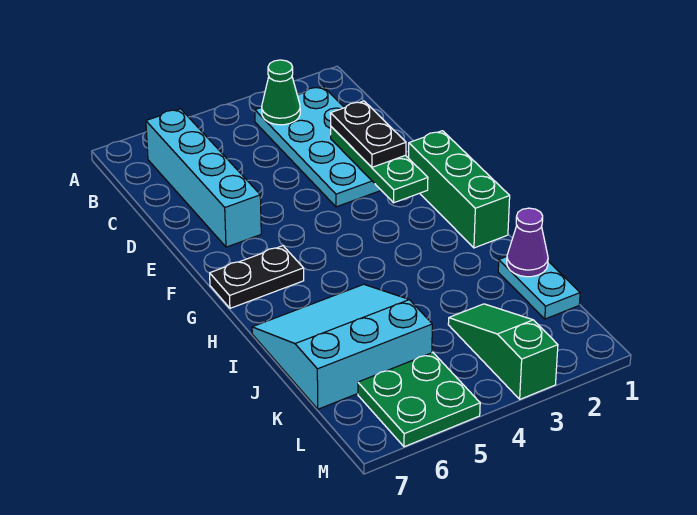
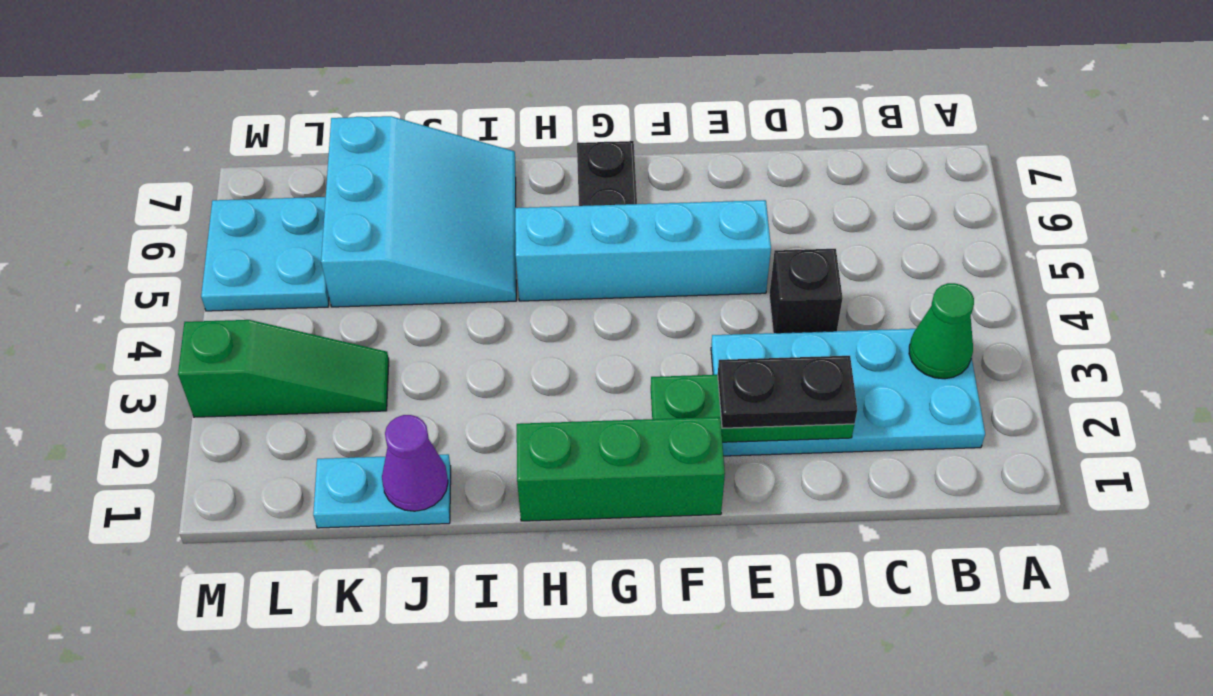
cyan brick B6:E6 level 1 -> cyan brick E5:H5 level 1
none -> black brick D4 level 1
green plate L5:M6 level 1 -> cyan plate L5:M6 level 1

